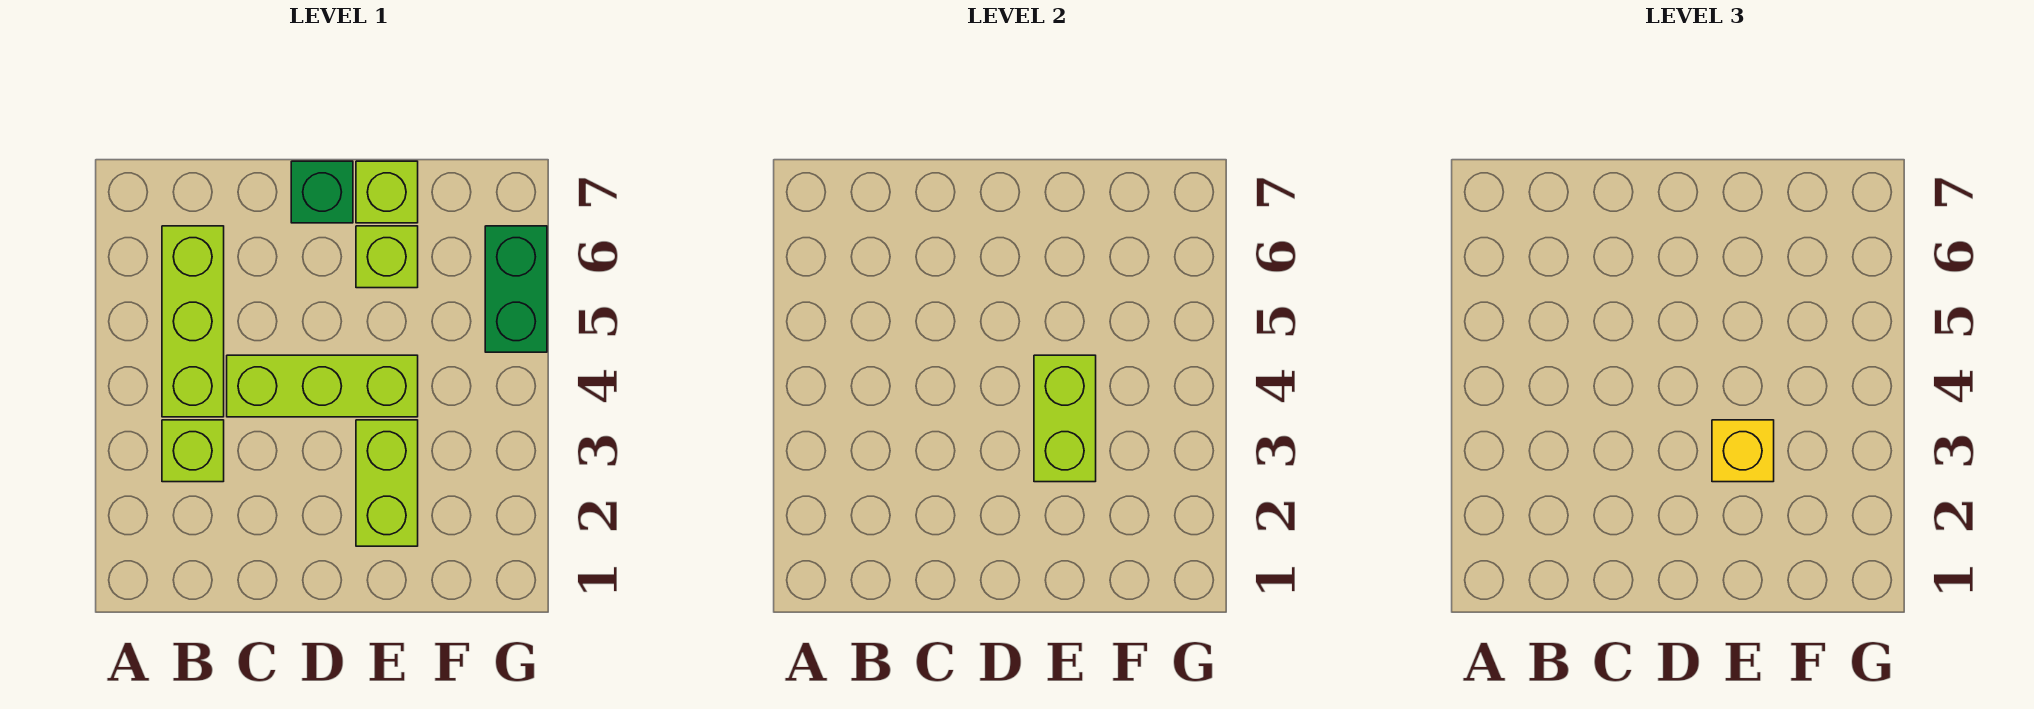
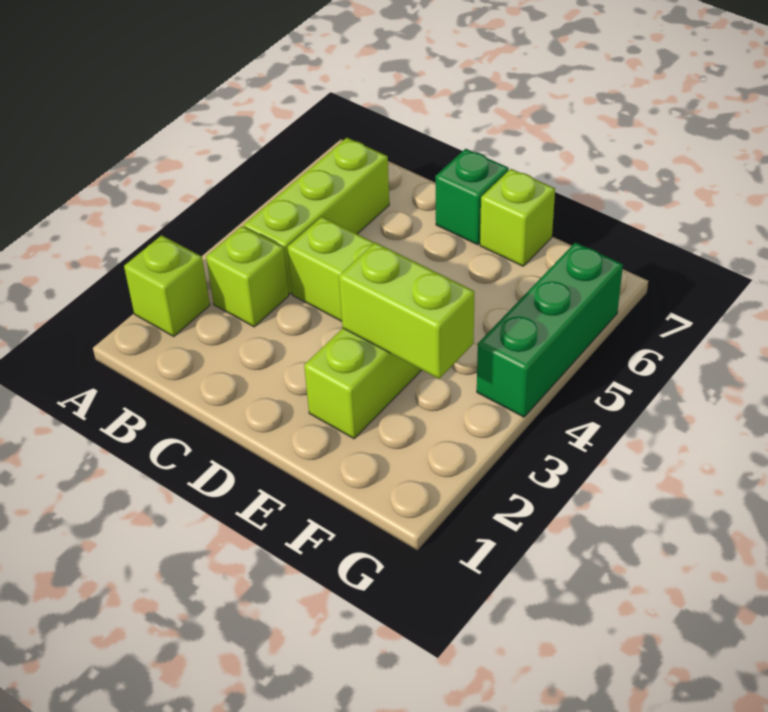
lime brick E3:E4 level 2 -> lime brick E3:F3 level 2
yellow brick E3 level 3 -> none
lime brick E6 level 1 -> lime brick A2 level 1
green brick G5:G6 level 1 -> green brick G4:G6 level 1

